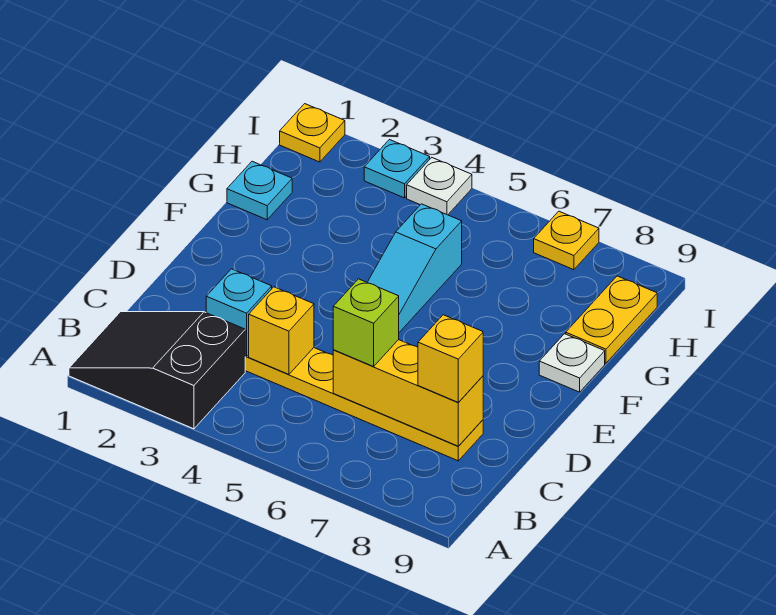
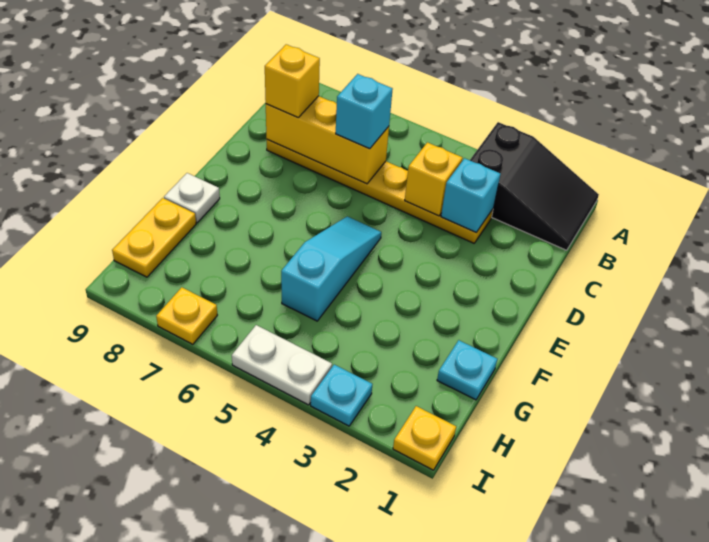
lime brick C6 level 3 -> cyan brick C6 level 3
white plate I4 level 1 -> white plate I4:I5 level 1

